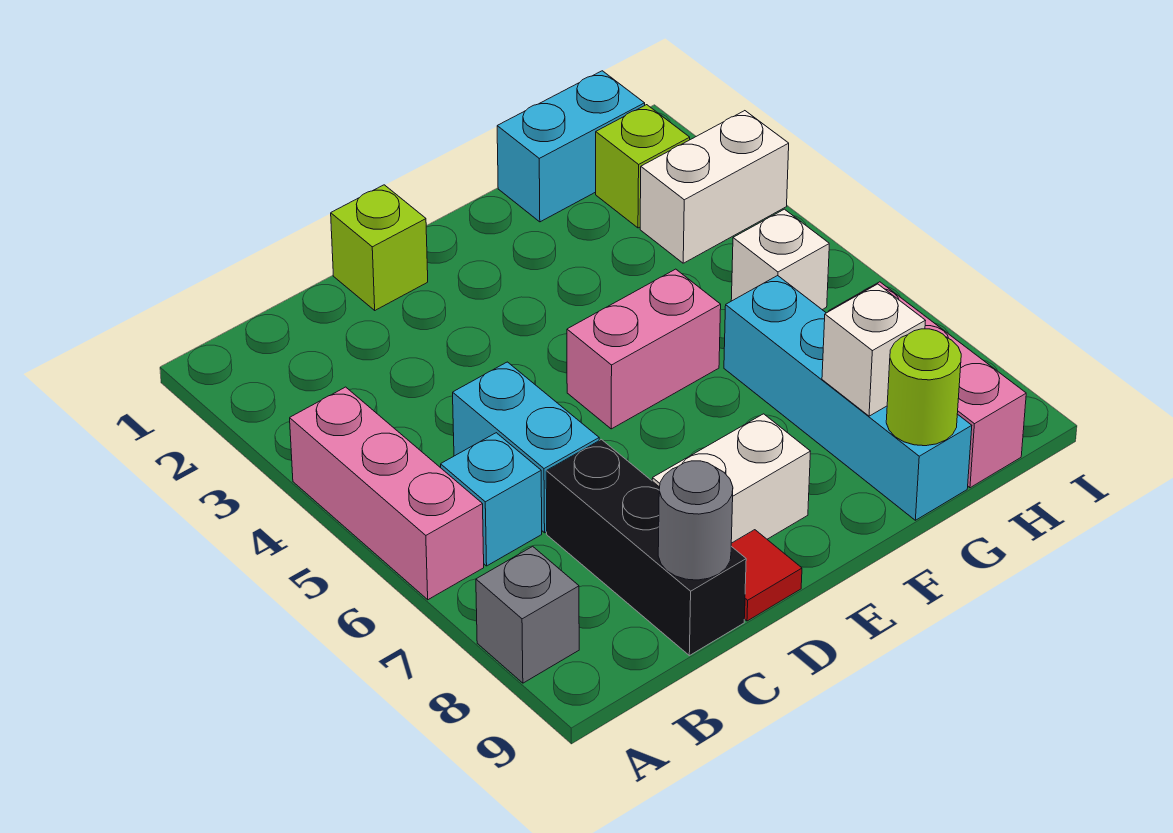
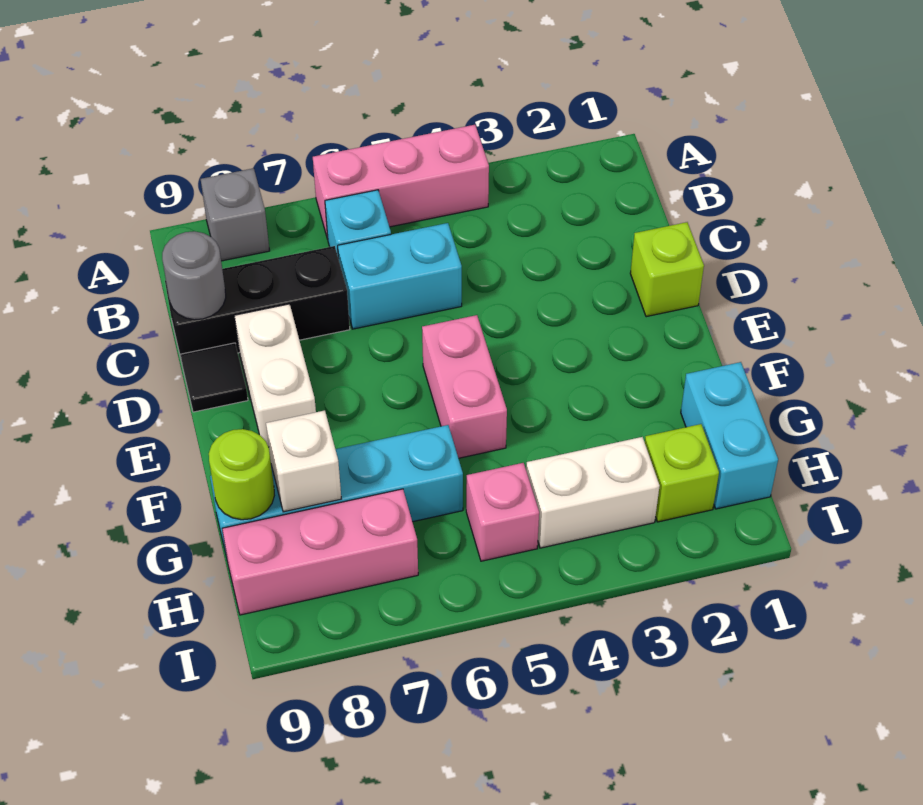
red tile D9 level 1 -> black tile D9 level 1
white brick H3:I3 level 1 -> white brick H3:H4 level 1
white brick H5 level 1 -> pink brick H5 level 1

